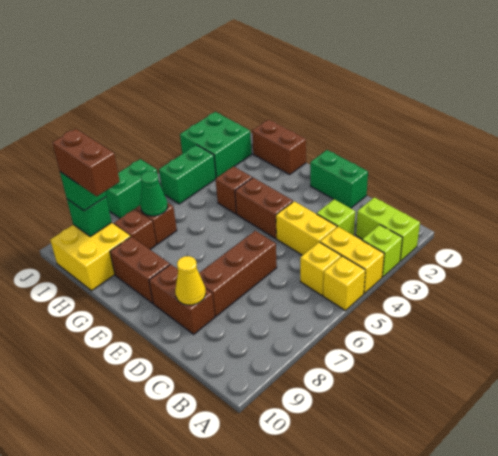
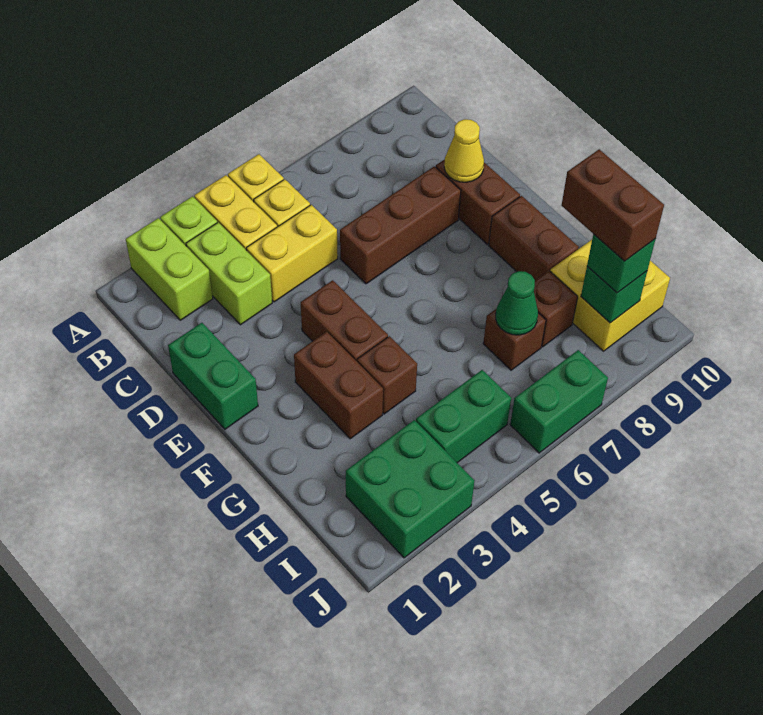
lime brick C3 level 1 -> lime brick B3:C3 level 1
yellow brick C4:D4 level 1 -> yellow brick C4:C5 level 1
brown brick G1:H1 level 1 -> brown brick F3:G3 level 1

